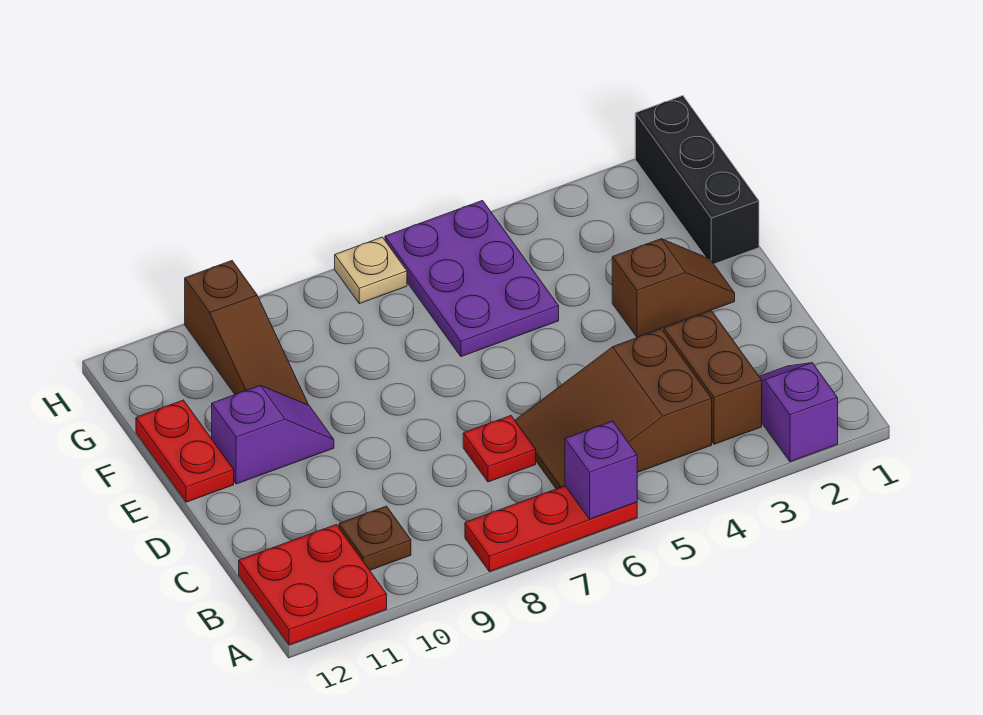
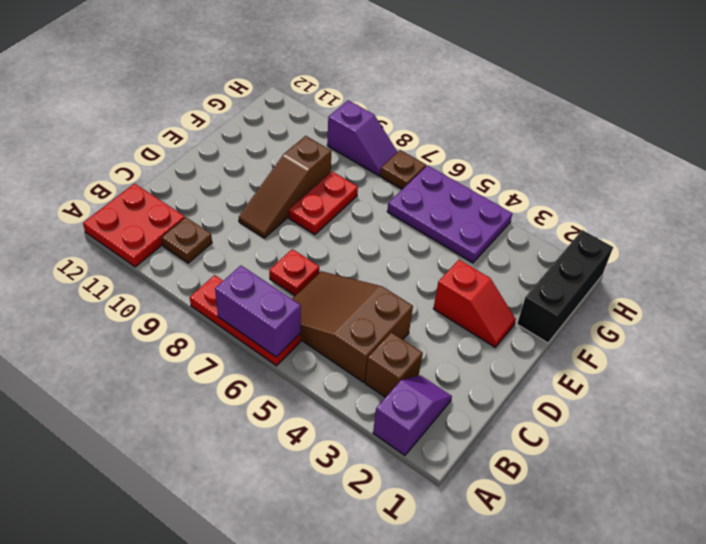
purple brick A6 level 2 -> purple brick A6:A7 level 2
brown brick B3:C3 level 1 -> brown brick B3 level 1
brown slope E2:E3 level 1 top 3 -> red slope E2:E3 level 1 top 3
purple slope E10:E11 level 1 top 11 -> purple slope H8:H9 level 1 top 9
red plate E12:F12 level 1 -> red plate E8:F8 level 1
purple plate F5:H6 level 1 -> purple plate G4:H6 level 1
brown slope F10:H10 level 1 top H -> brown slope D9:F9 level 1 top F
tan plate H7 level 1 -> brown plate H7 level 1

